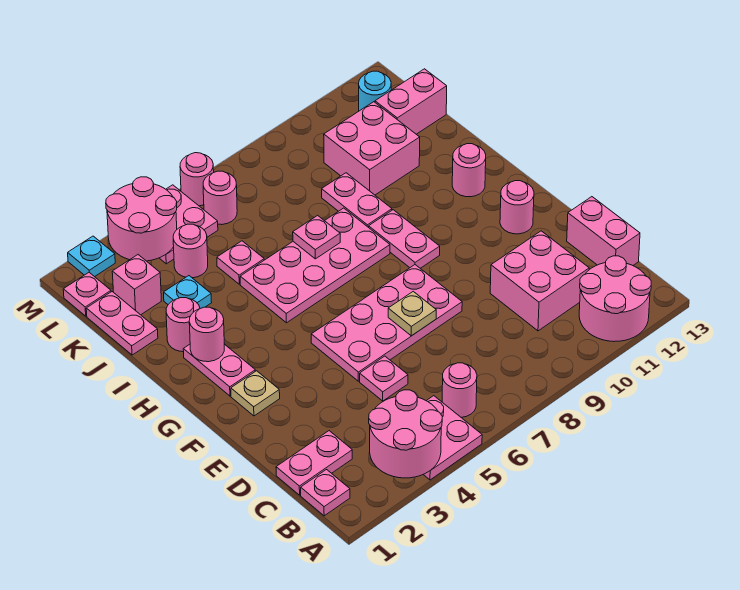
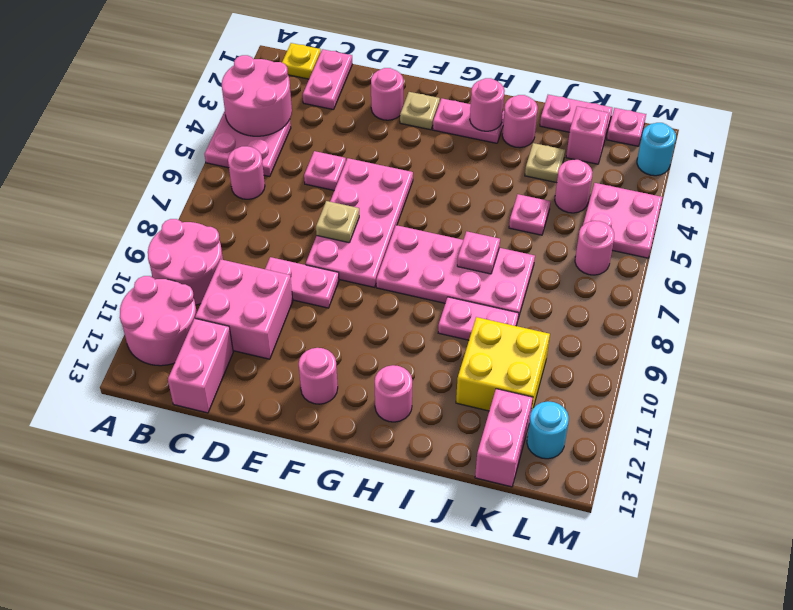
pink plate B1 level 1 -> yellow plate B1 level 1
pink brick C13:D13 level 1 -> pink brick C12:C13 level 1
pink plate G9:H9 level 1 -> pink plate D9:E9 level 1
pink plate H5:I8 level 1 -> pink plate G7:J8 level 1
cyan plate J3 level 1 -> tan plate J3 level 1
pink brick J10:K11 level 1 -> yellow brick J10:K11 level 1
pink round brick L3:M4 level 2 -> pink round brick A9:B10 level 1
cyan plate M2 level 1 -> cyan round brick M2 level 1
pink round brick M6 level 1 -> pink round brick E2 level 1

